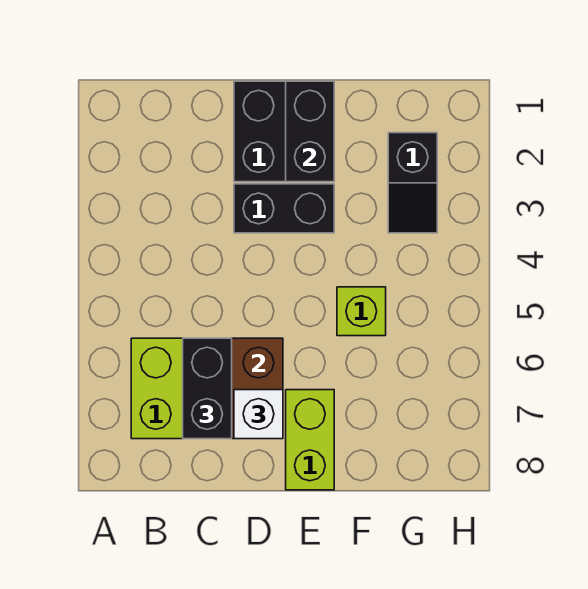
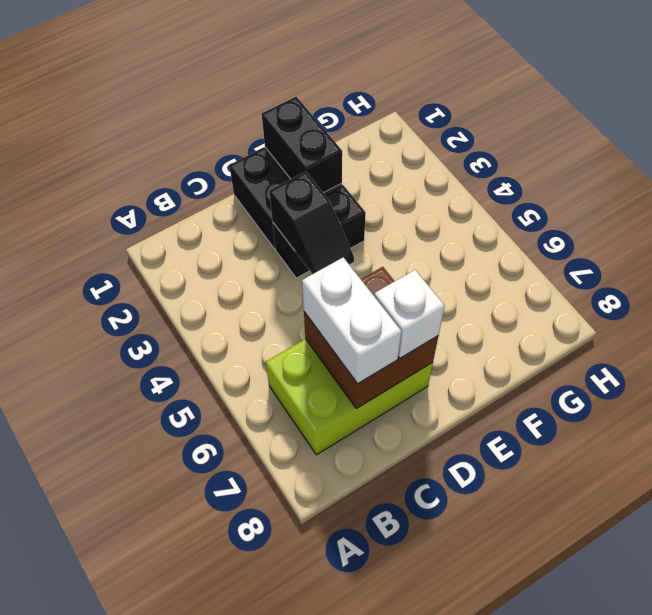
black brick C6:C7 level 3 -> white brick C6:C7 level 3
lime brick E7:E8 level 1 -> none
lime brick F5 level 1 -> none
black slope G2:G3 level 1 top 2 -> black slope D3:D4 level 2 top 3

